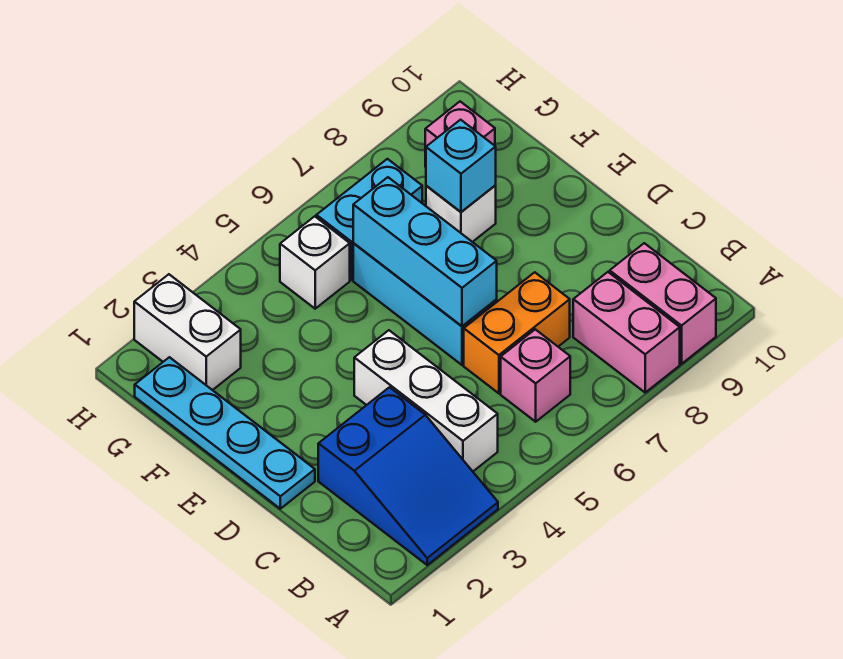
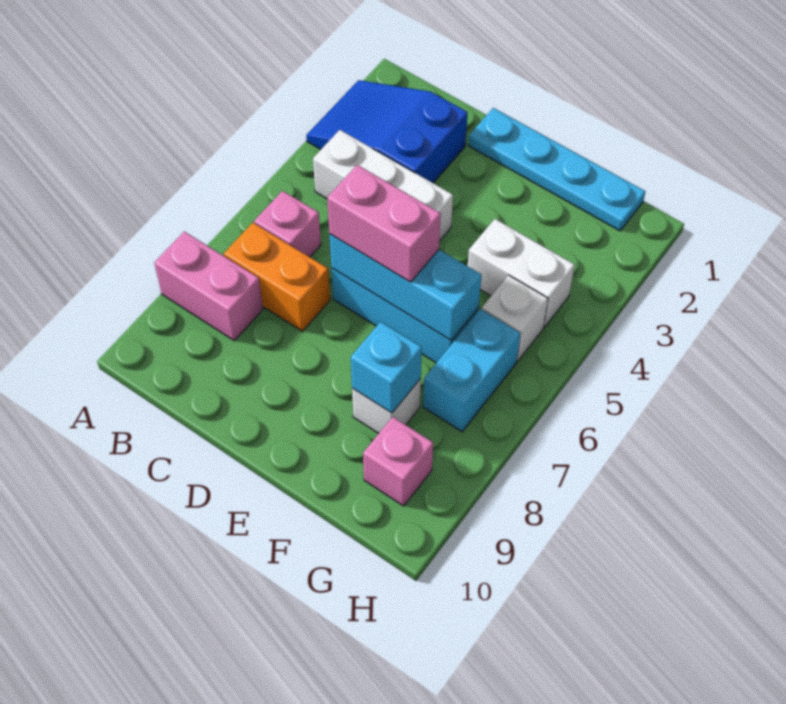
pink brick A9:B9 level 1 -> pink brick D6:E6 level 3
orange brick C6:C7 level 1 -> orange brick B7:C7 level 1
white brick G2:H2 level 1 -> white brick F4:G4 level 1

